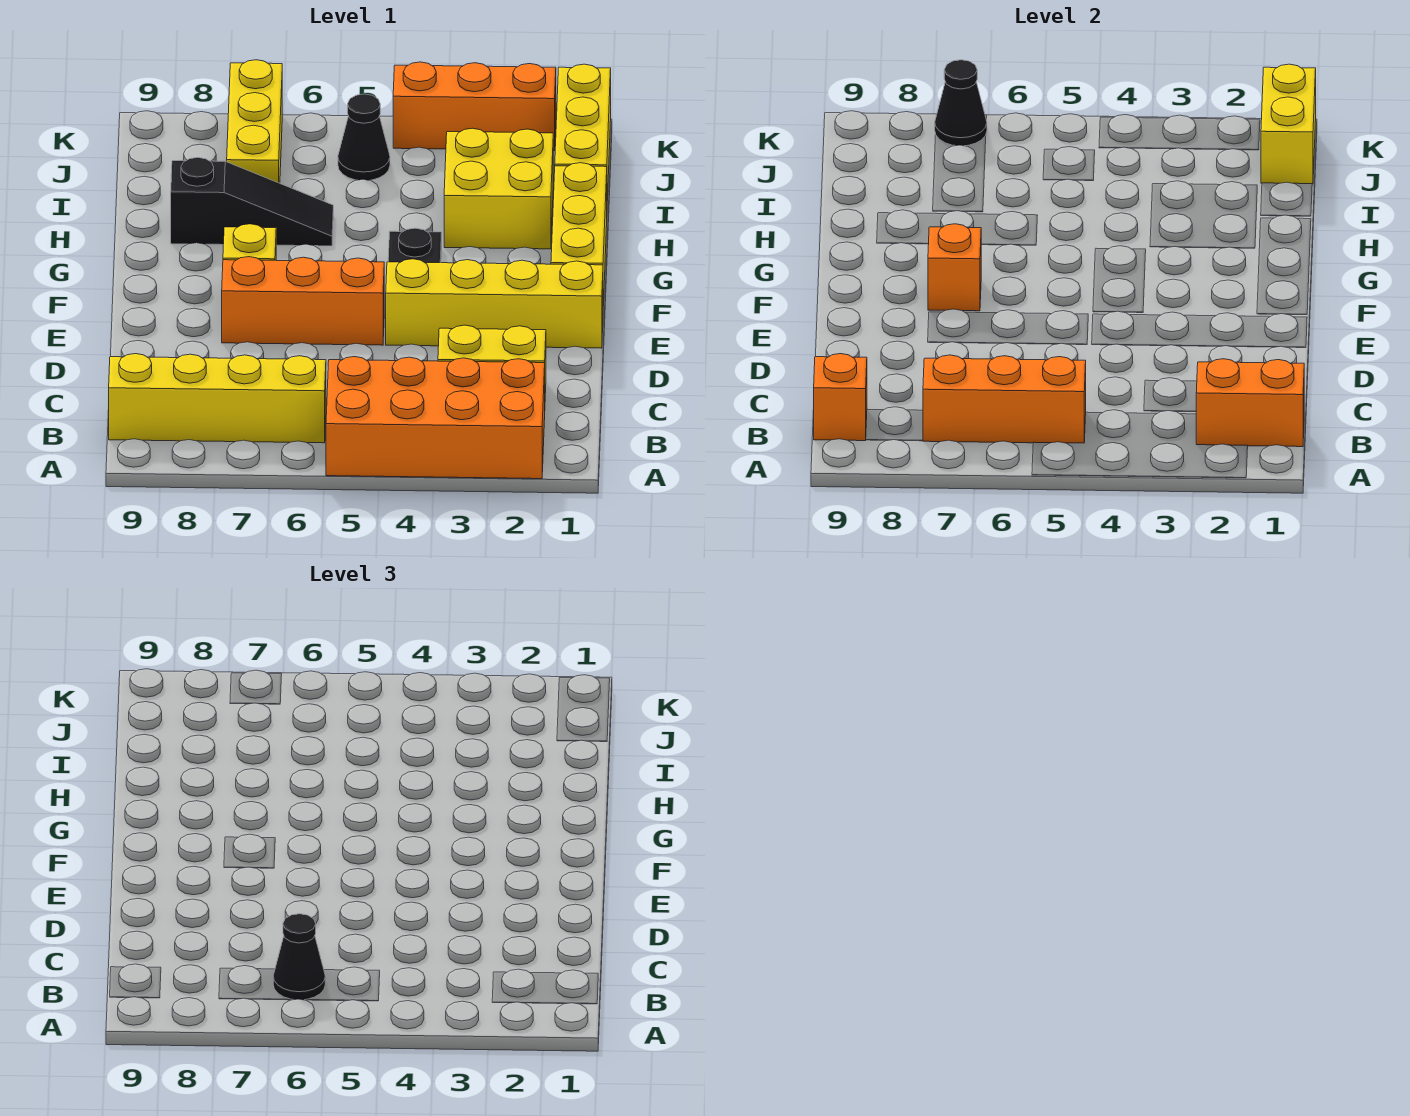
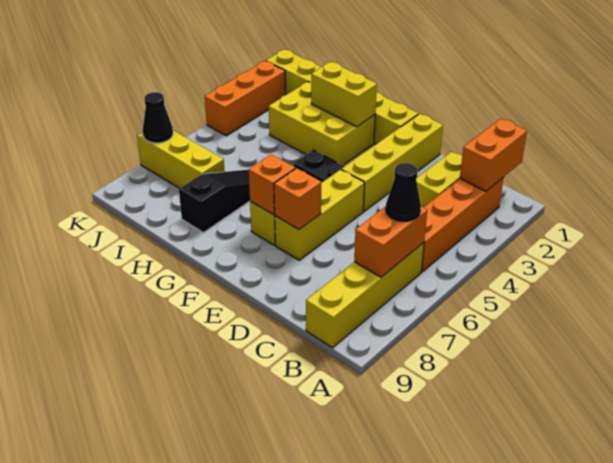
orange brick A2:B5 level 1 -> orange brick B2:B5 level 1
orange brick B5:B7 level 2 -> orange brick B6:B7 level 2
orange brick B9 level 2 -> orange brick E7 level 2
orange brick E5:E7 level 1 -> yellow brick E5:E7 level 1
yellow brick H2:I3 level 1 -> yellow brick G2:I3 level 1
yellow brick J1:K1 level 2 -> yellow brick G2:H2 level 2
black cone J5 level 1 -> none

